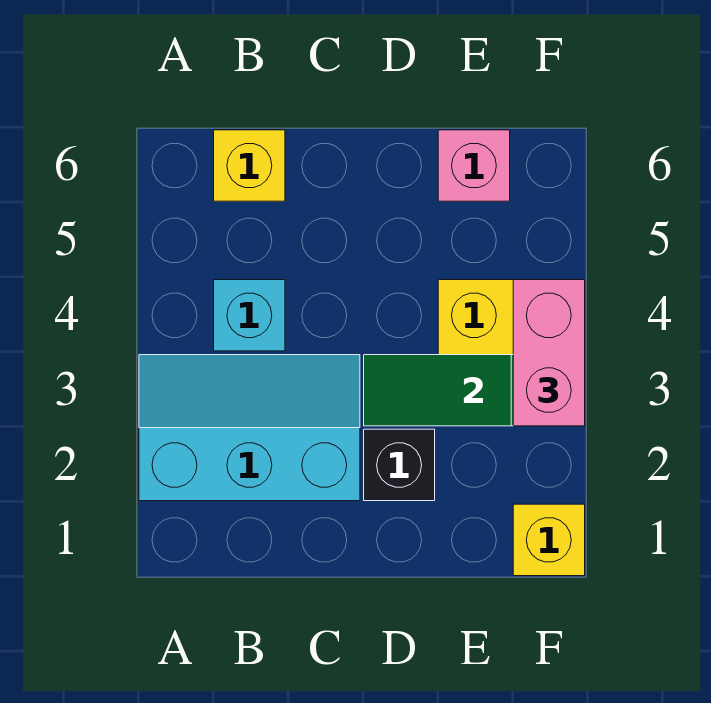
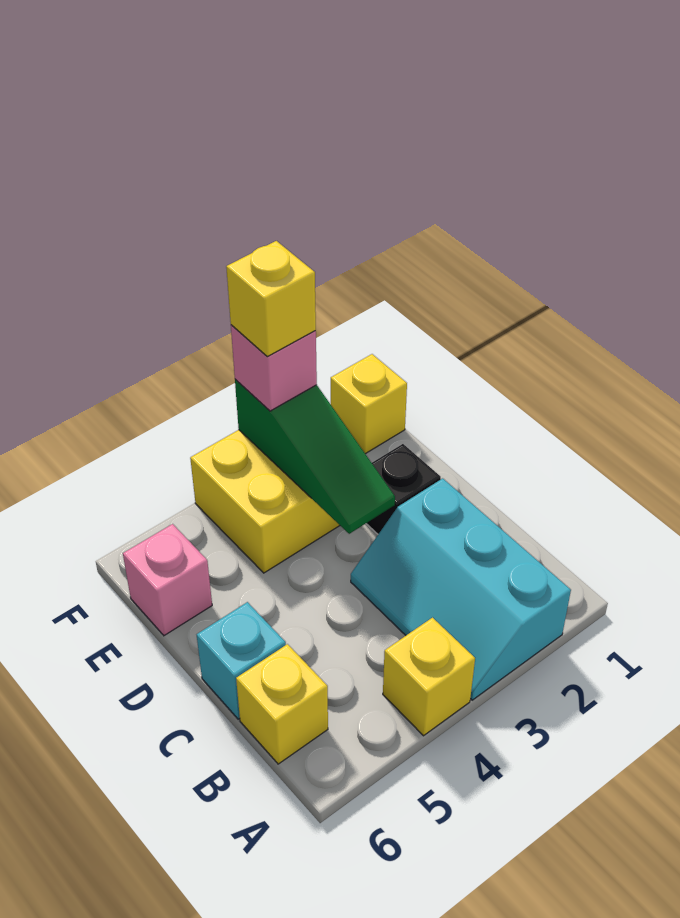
none -> yellow brick A4 level 1
cyan brick B4 level 1 -> cyan brick C6 level 1
pink brick F3:F4 level 3 -> pink brick F3 level 3
none -> yellow brick F3 level 4

